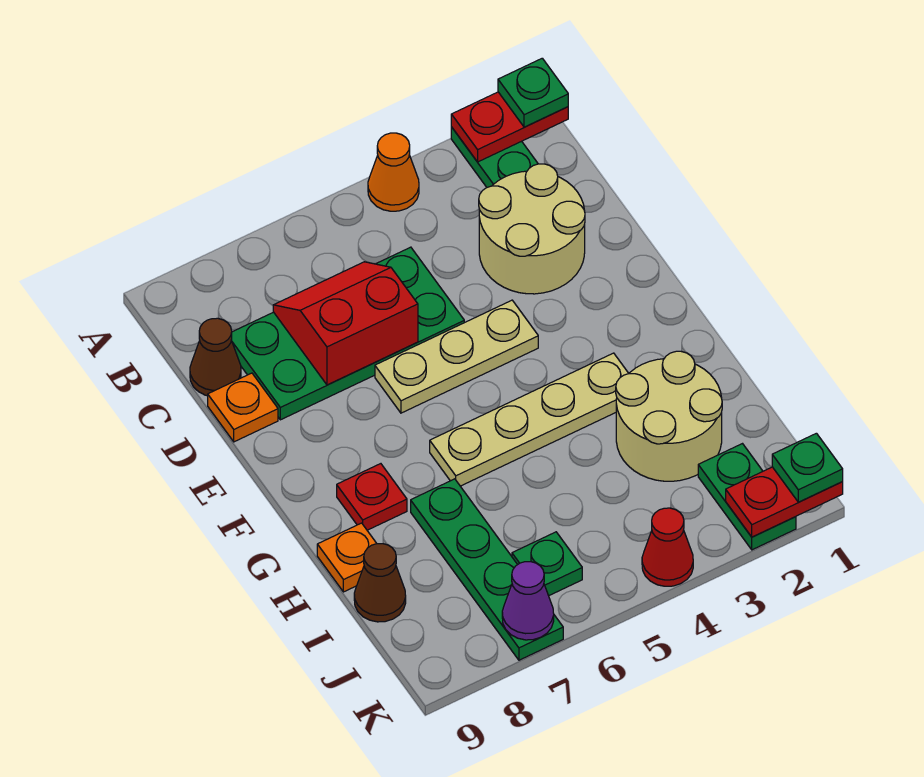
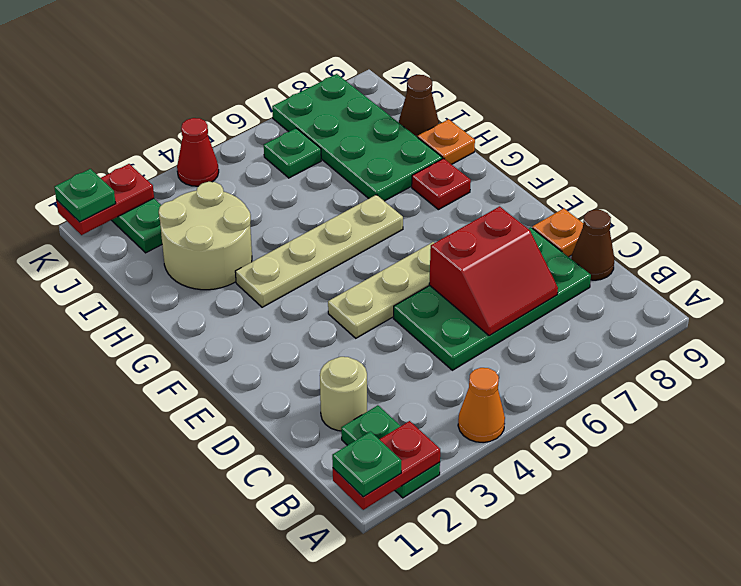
tan round brick C2:D3 level 1 -> tan round brick C2 level 1
green plate H7:K7 level 1 -> green plate H7:K8 level 1
purple cone K7 level 2 -> none

